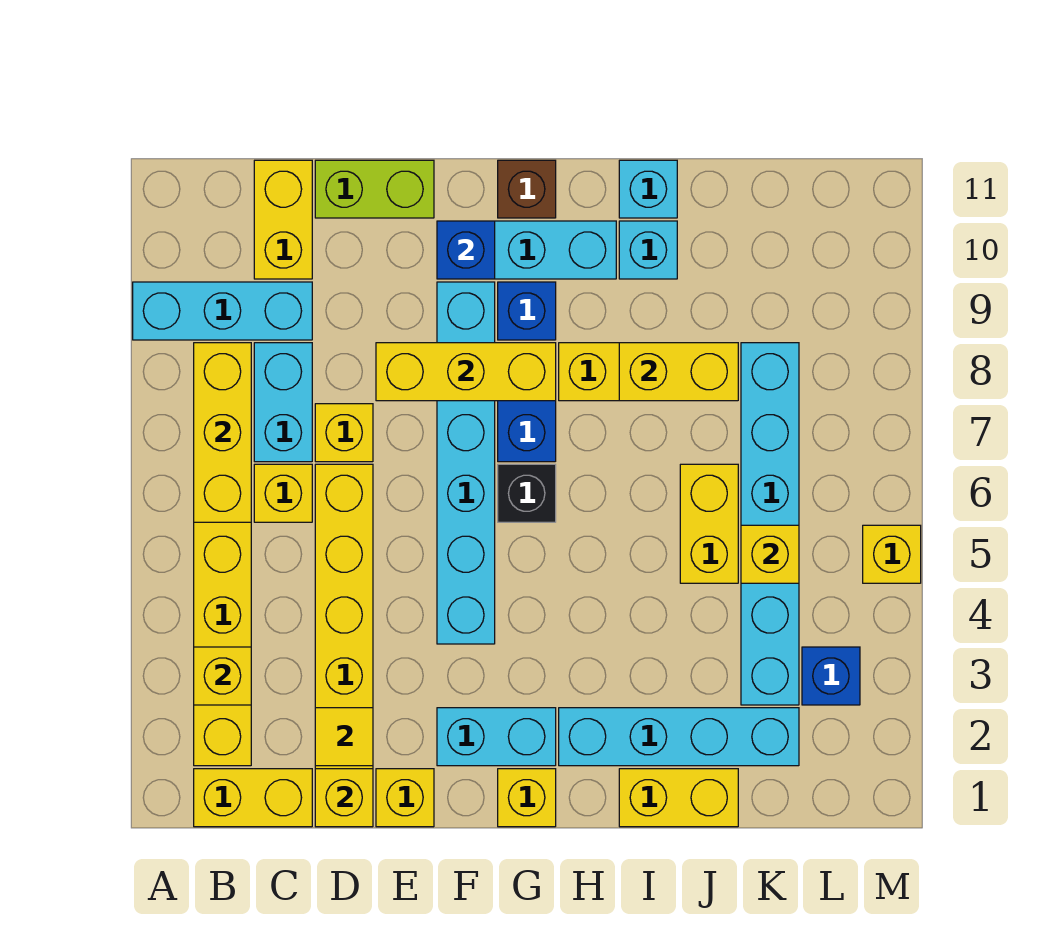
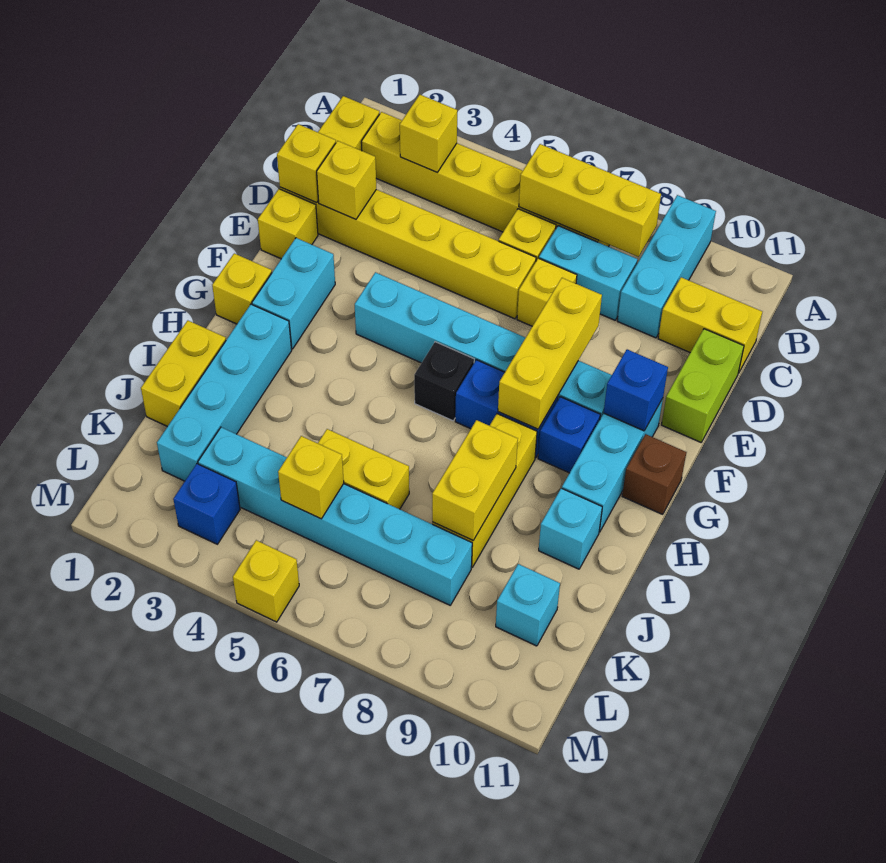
yellow tile D2 level 2 -> yellow brick D2 level 2
cyan brick I11 level 1 -> cyan brick K10 level 1

